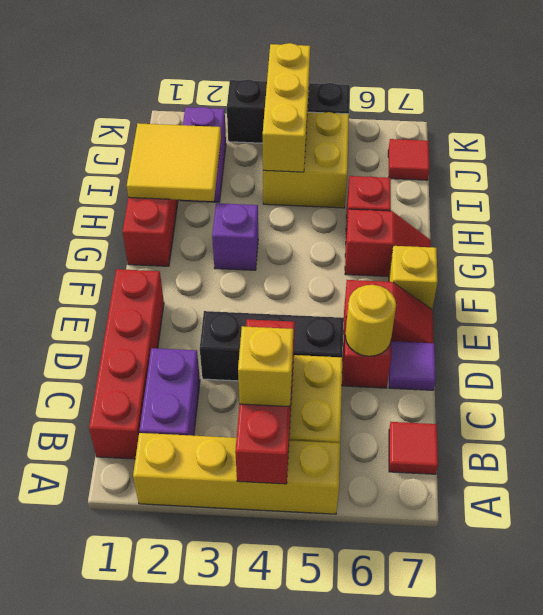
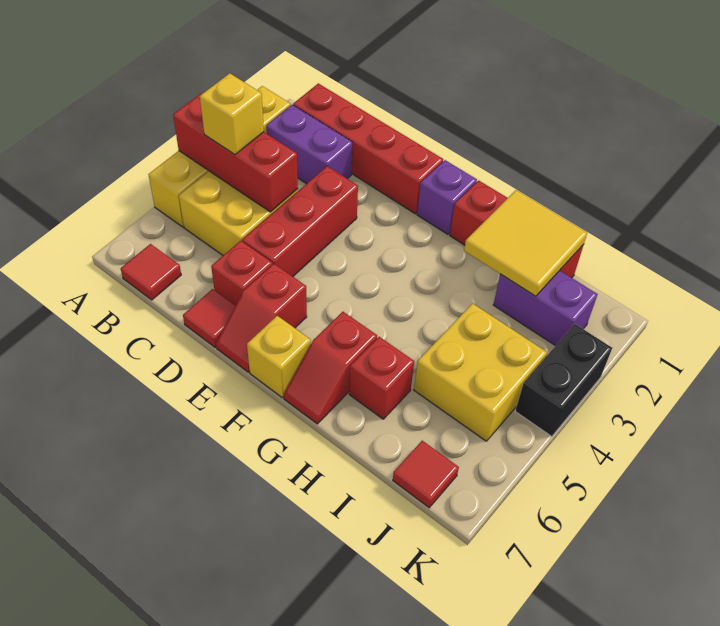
black brick D3:D5 level 1 -> red brick D3:D5 level 1
yellow round brick D6 level 2 -> none
purple tile D7 level 1 -> red tile D7 level 1
purple brick G3 level 1 -> purple brick F1 level 1
yellow brick I4:K4 level 2 -> none
black brick K3:K5 level 1 -> black brick K3:K4 level 1

